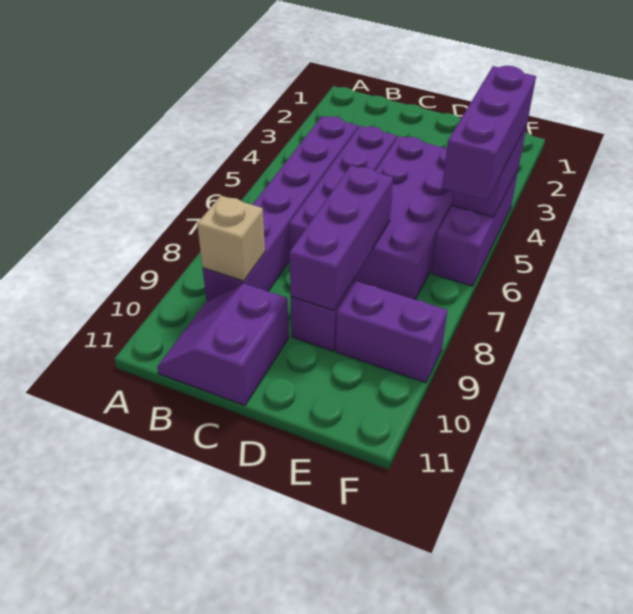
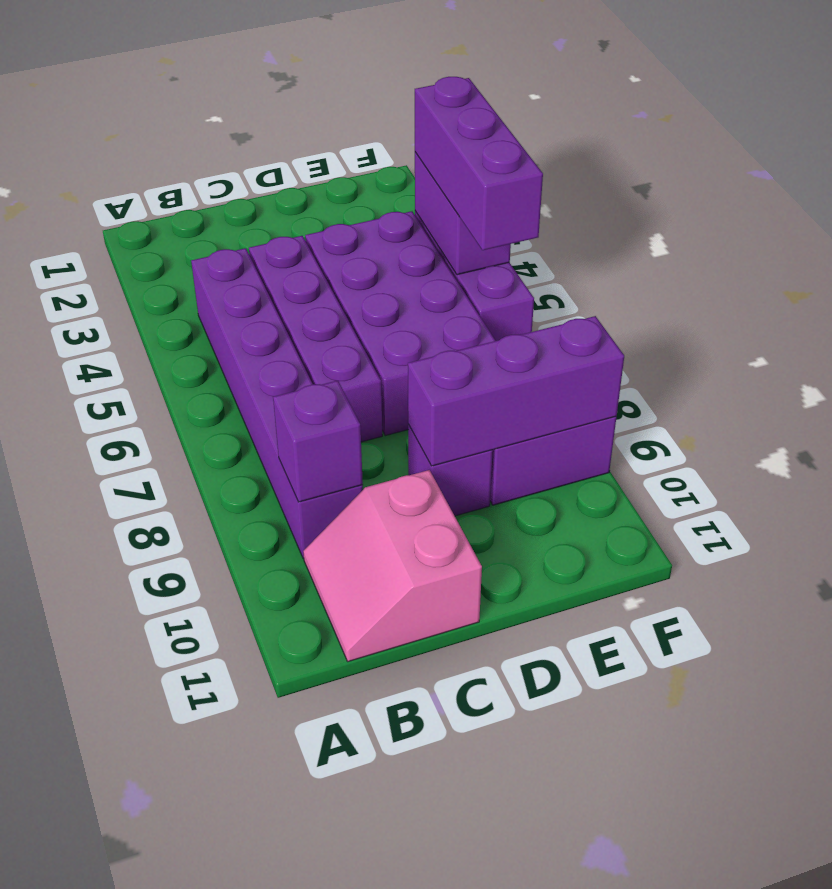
tan brick B9 level 2 -> purple brick B9 level 2
purple slope B10:C11 level 1 top C -> pink slope B10:C11 level 1 top C
purple brick D7:D9 level 2 -> purple brick D9:F9 level 2

